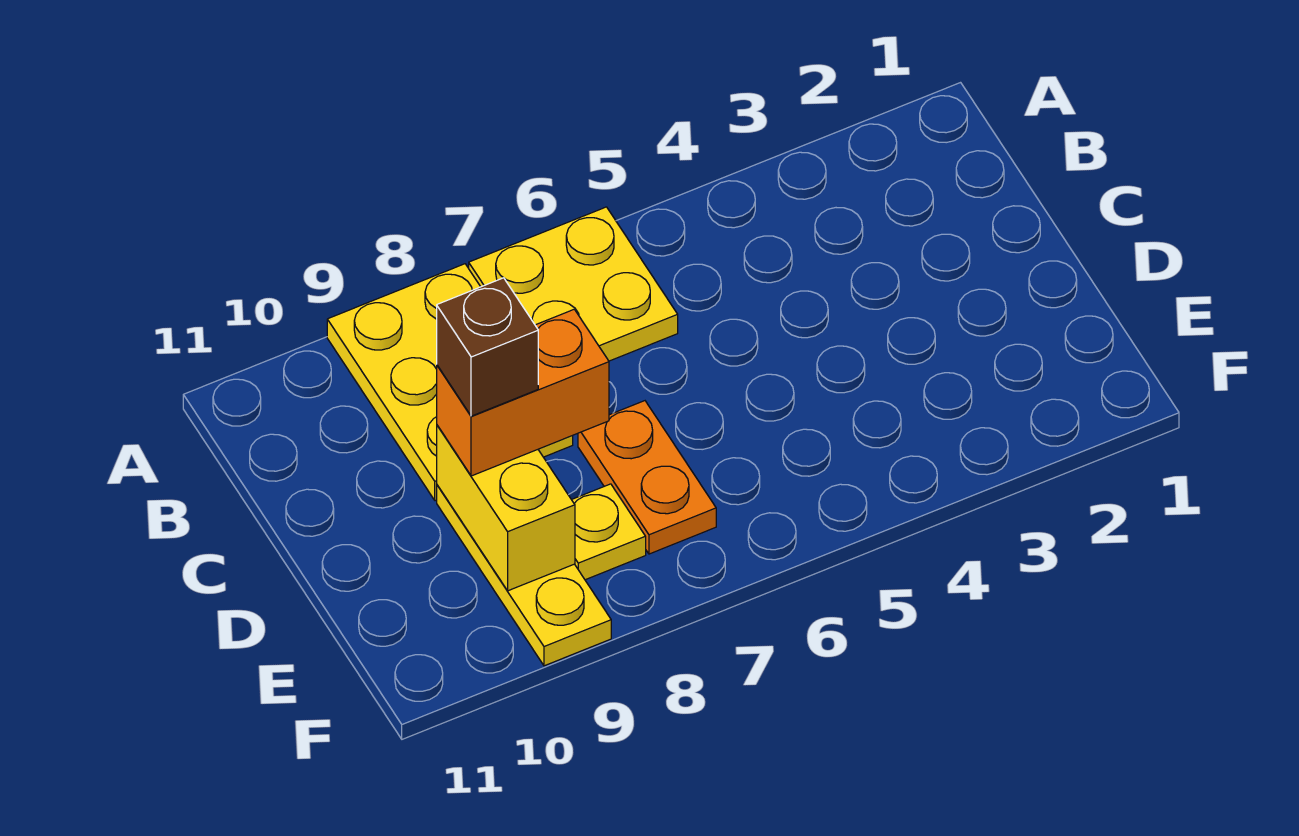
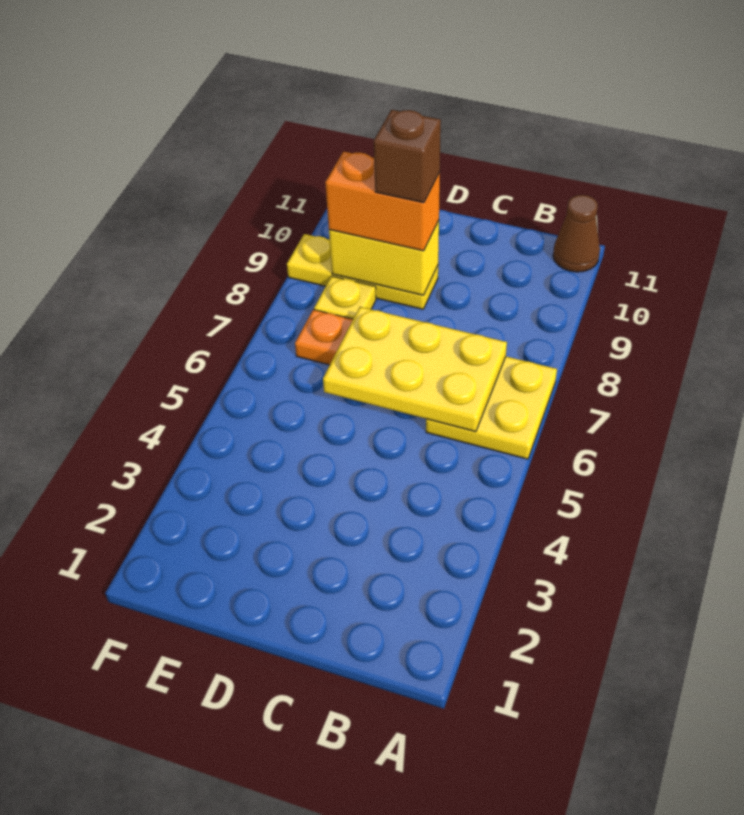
yellow plate A8:C9 level 1 -> yellow plate B6:D7 level 2
none -> brown cone A11 level 1
orange brick D8:D9 level 3 -> orange brick D9:E9 level 3

